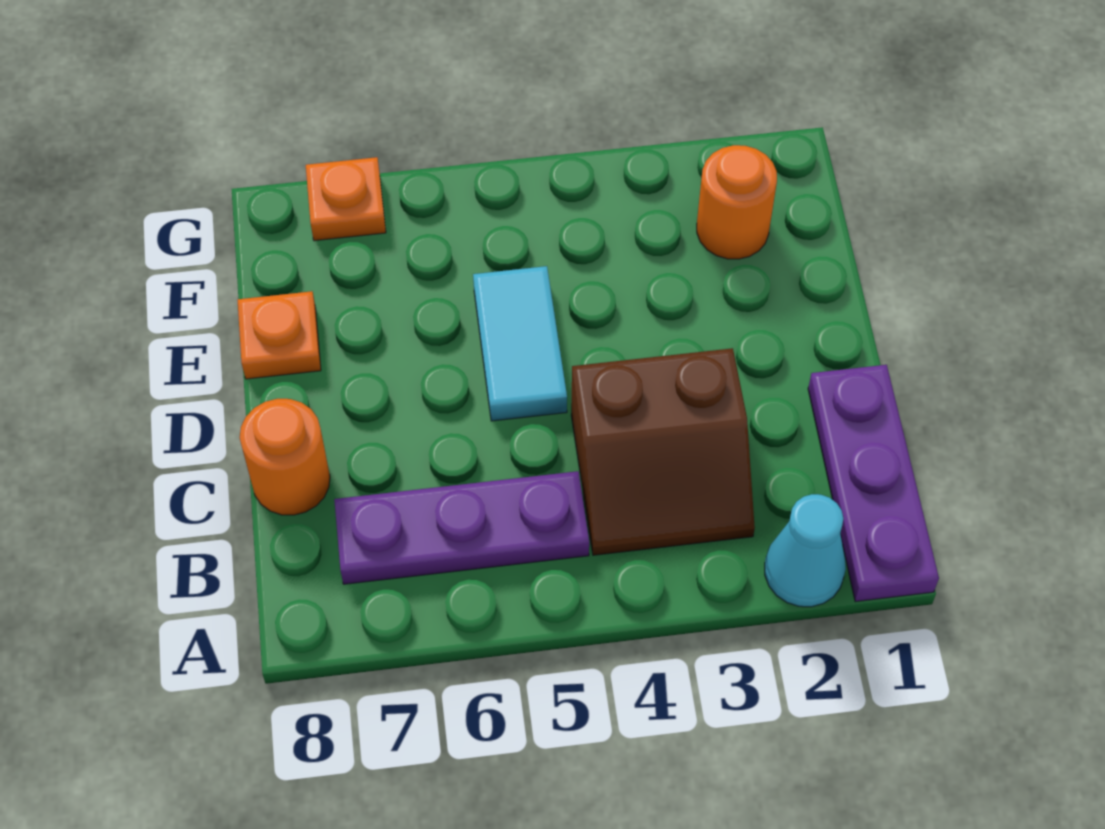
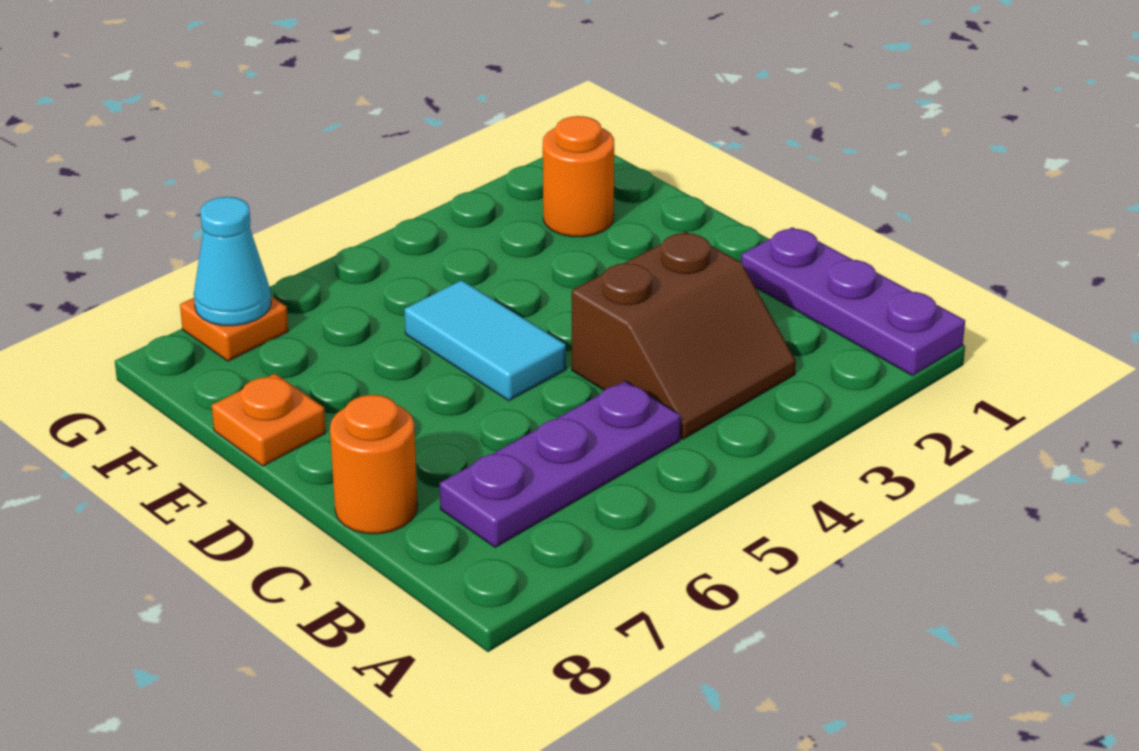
cyan cone A2 level 1 -> cyan cone G7 level 2

